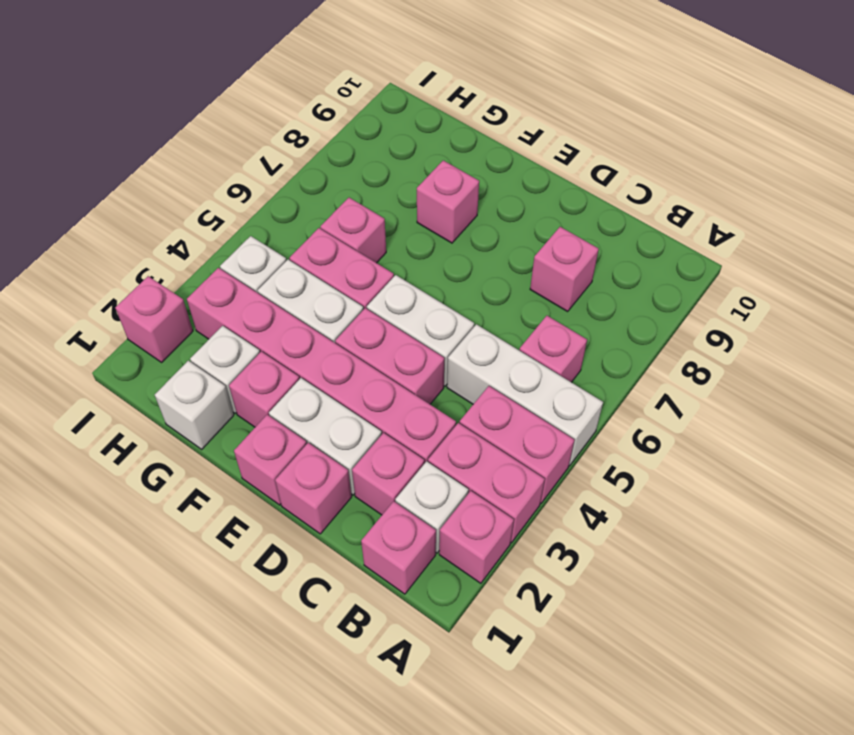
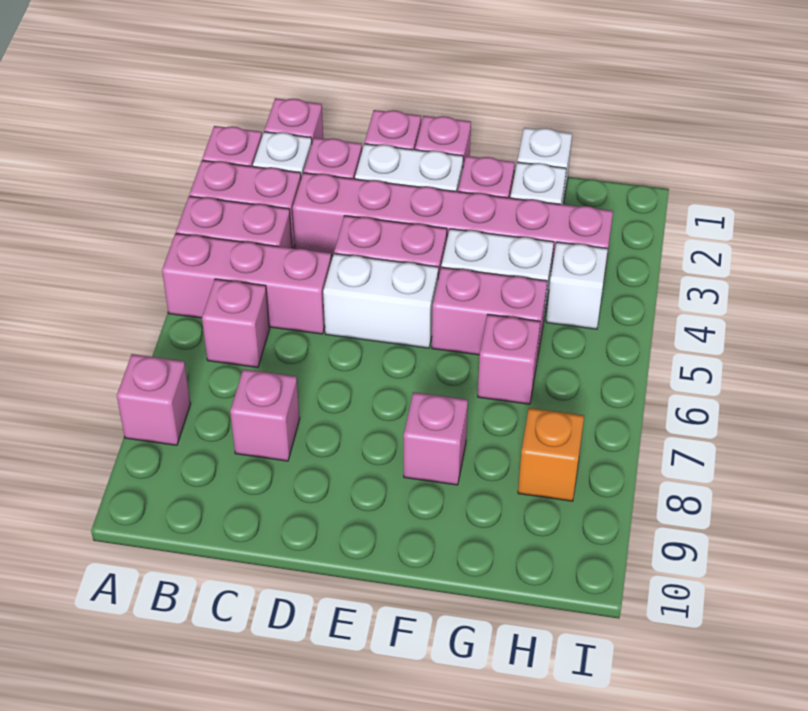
white brick A5:C5 level 1 -> pink brick A5:C5 level 1
none -> orange brick H8 level 1
pink brick I2 level 1 -> pink brick A8 level 1

